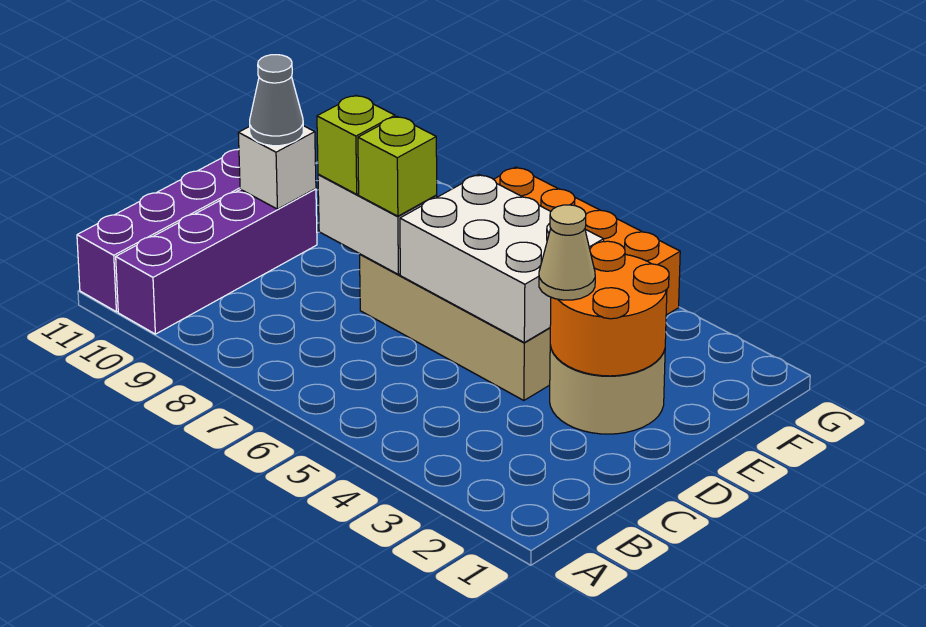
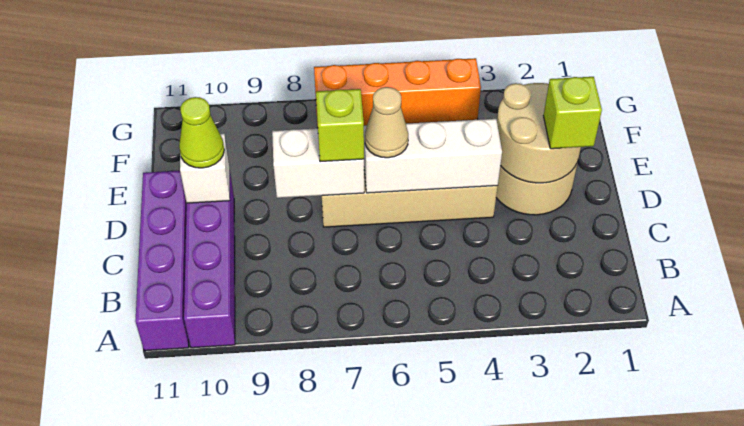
orange round brick D2:E3 level 2 -> tan round brick D2:E3 level 2
tan cone D3 level 3 -> tan cone D6 level 3
white brick D4:E6 level 2 -> white brick D4:D6 level 2
lime brick D8 level 3 -> lime brick D2 level 3
grey cone D10 level 3 -> lime cone D10 level 3

